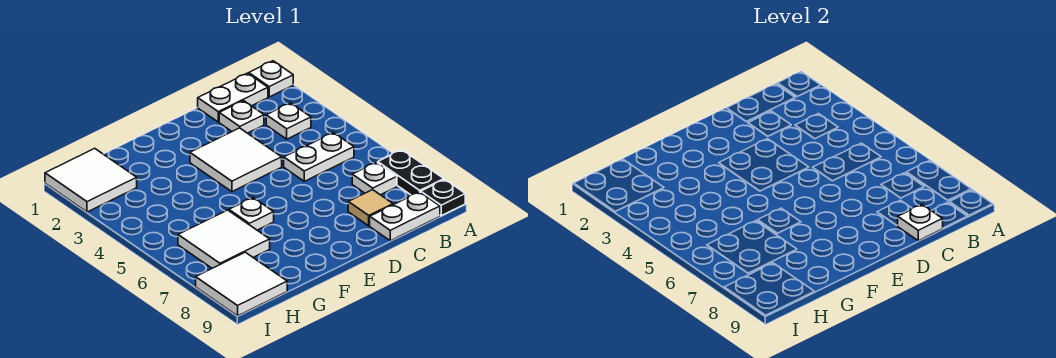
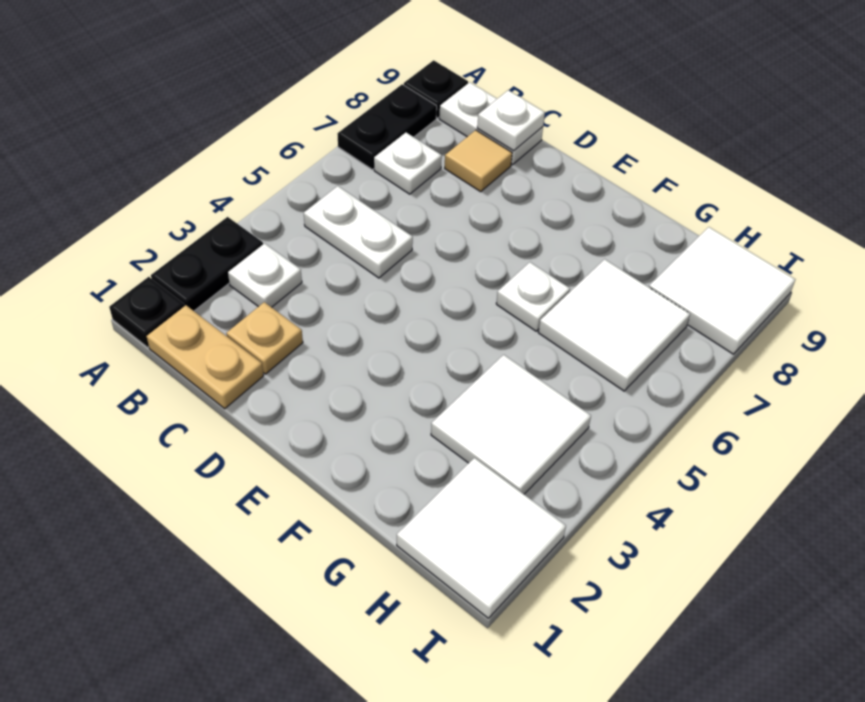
white plate A1 level 1 -> black plate A1 level 1
none -> black plate A2:A3 level 1
white plate B1:C1 level 1 -> tan plate B1:C1 level 1
white plate C2 level 1 -> tan plate C2 level 1
white tile D3:E4 level 1 -> white tile G3:H4 level 1

